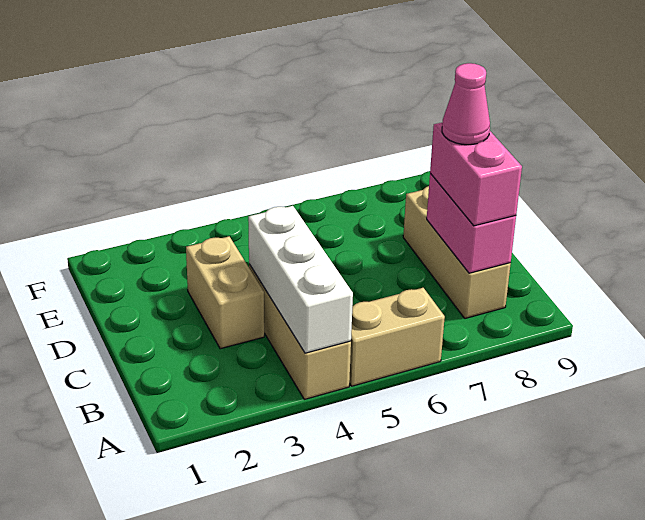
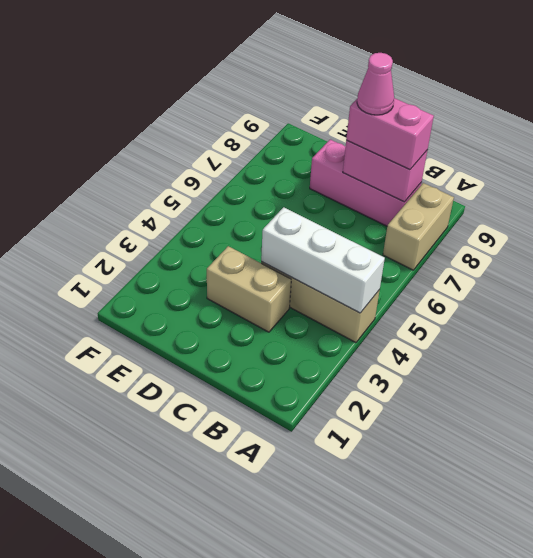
tan brick A5:A6 level 1 -> tan brick A7:A8 level 1
tan brick B8:D8 level 1 -> pink brick B8:D8 level 1

